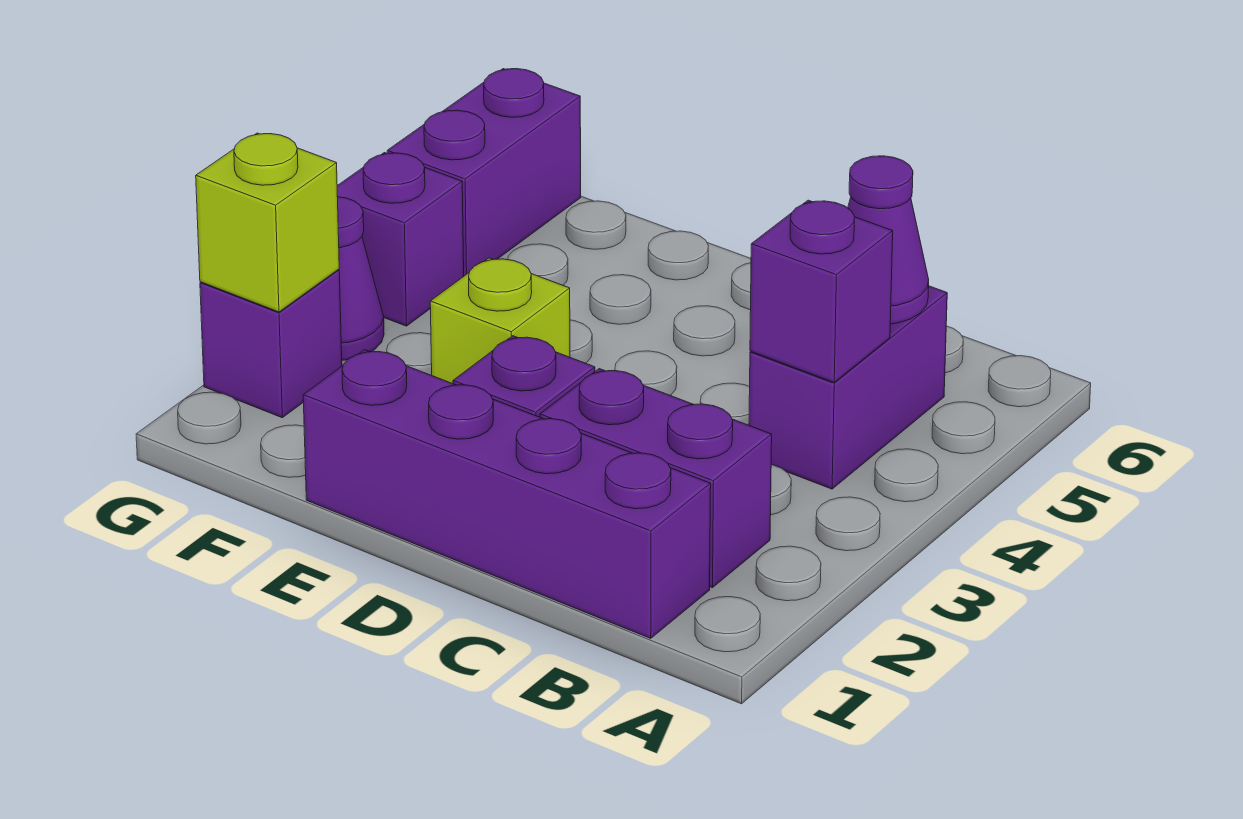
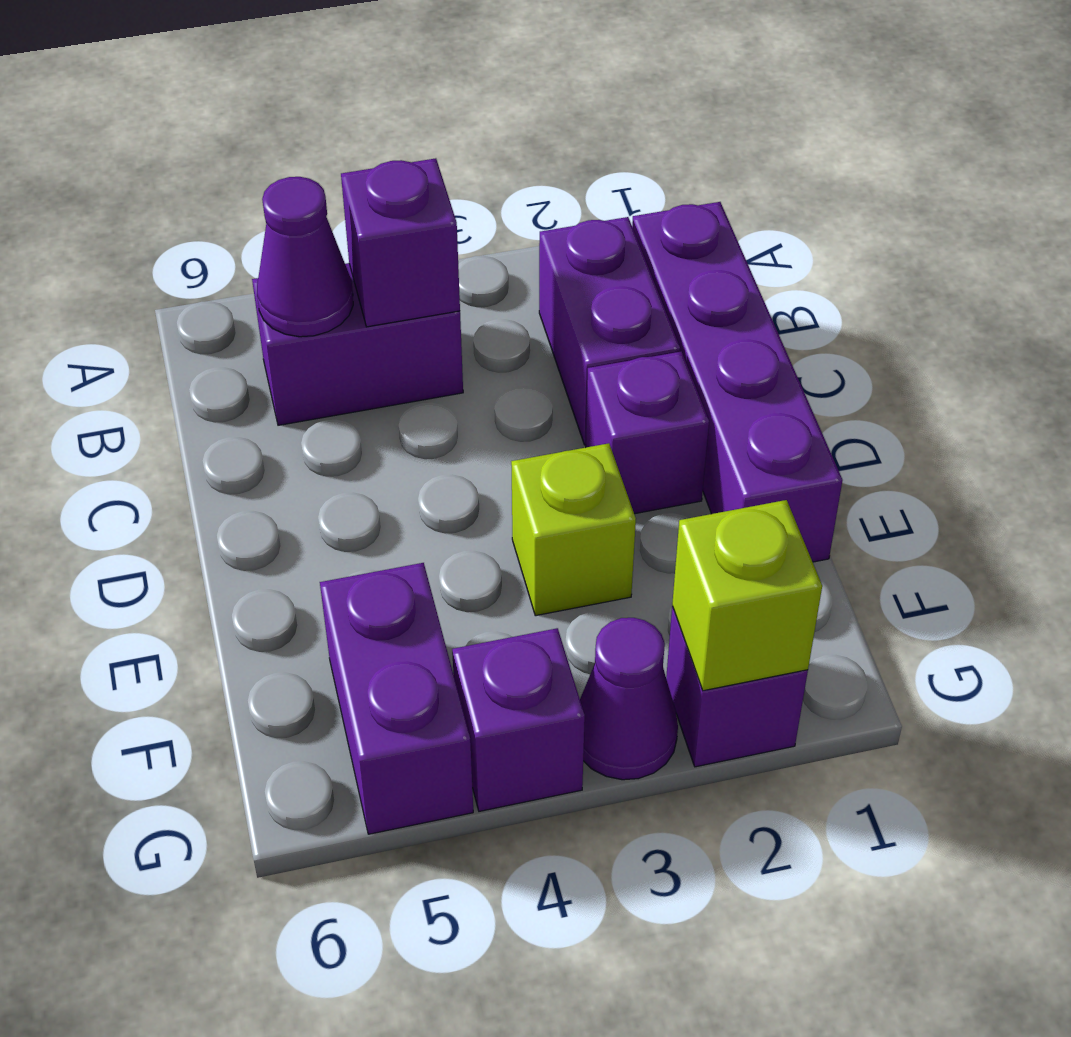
purple brick G5:G6 level 1 -> purple brick F5:G5 level 1

